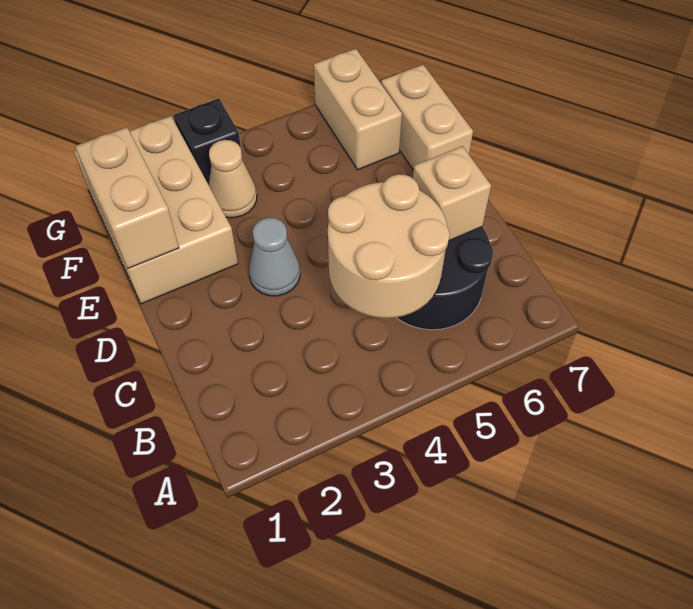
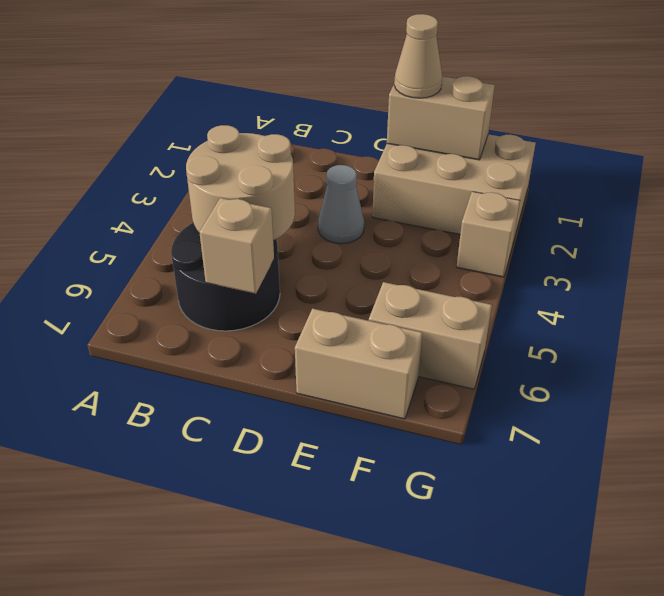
tan cone F3 level 1 -> tan cone E1 level 3
black brick G3 level 1 -> tan brick G3 level 1

